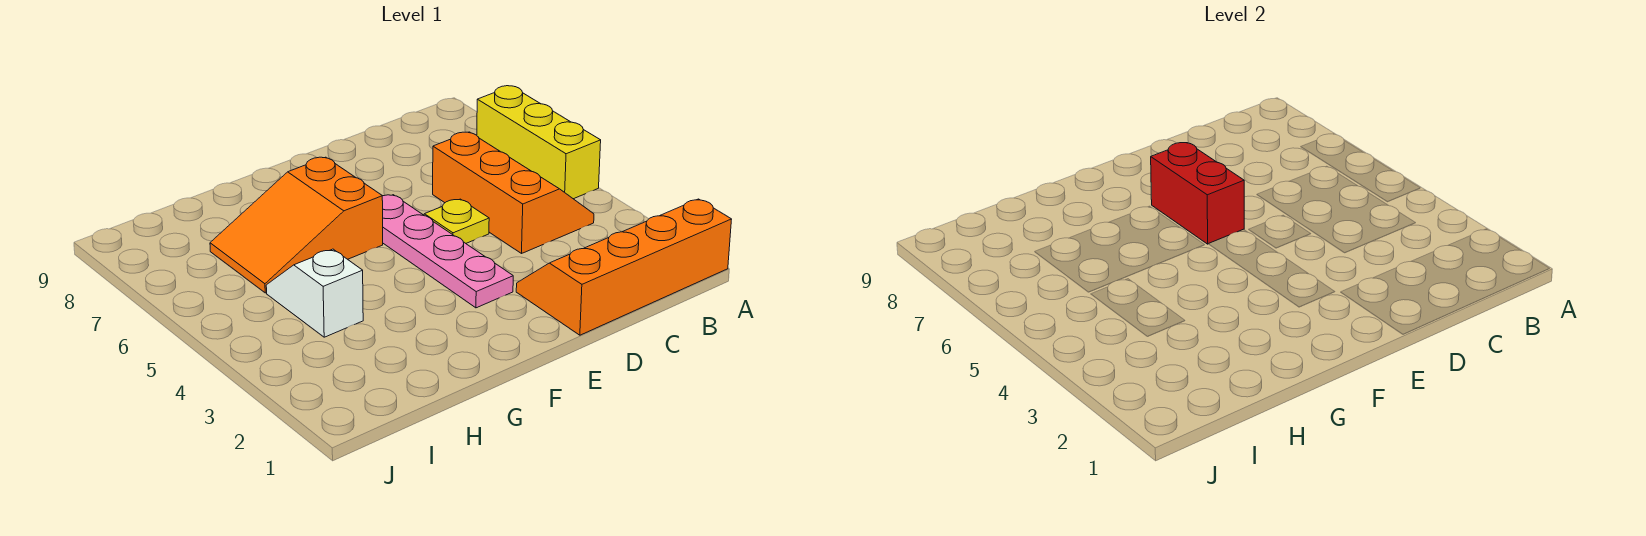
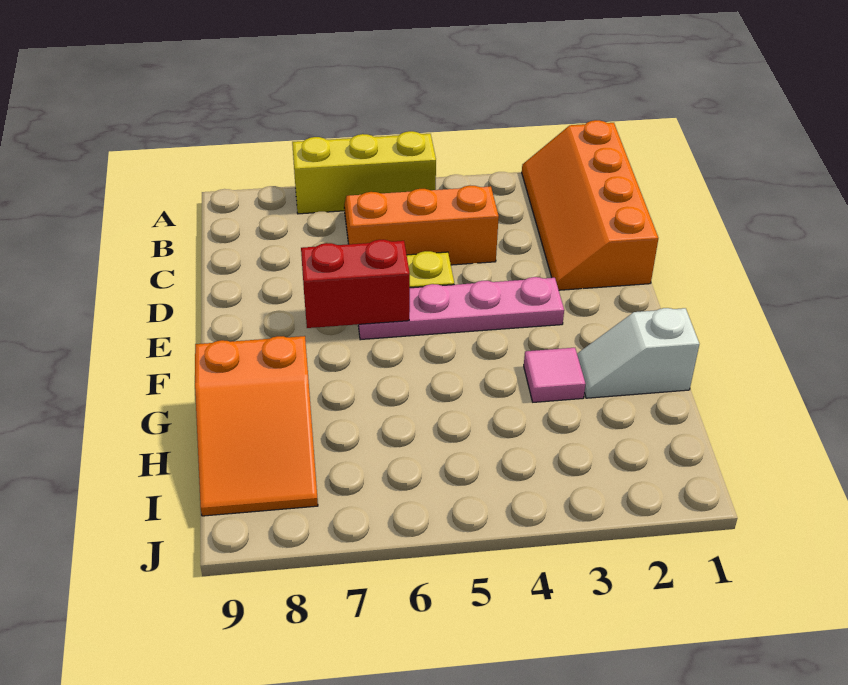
orange slope F6:H7 level 1 top F -> orange slope G8:I9 level 1 top G
none -> pink tile G3 level 1
white slope H4:H5 level 1 top 4 -> white slope G1:G2 level 1 top 1

